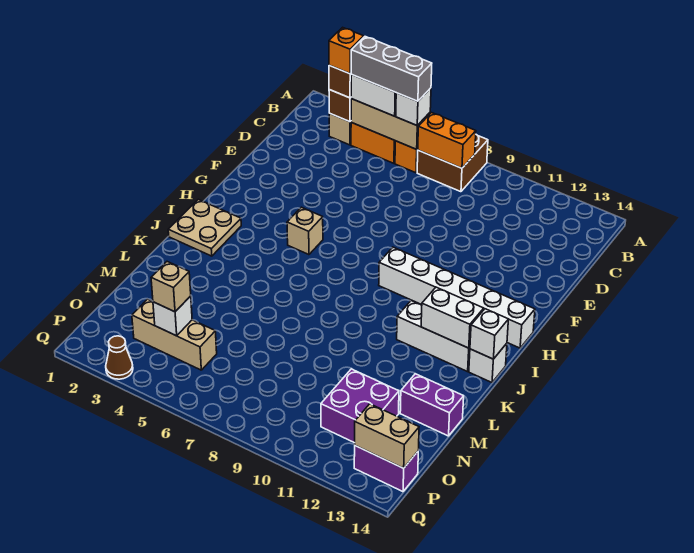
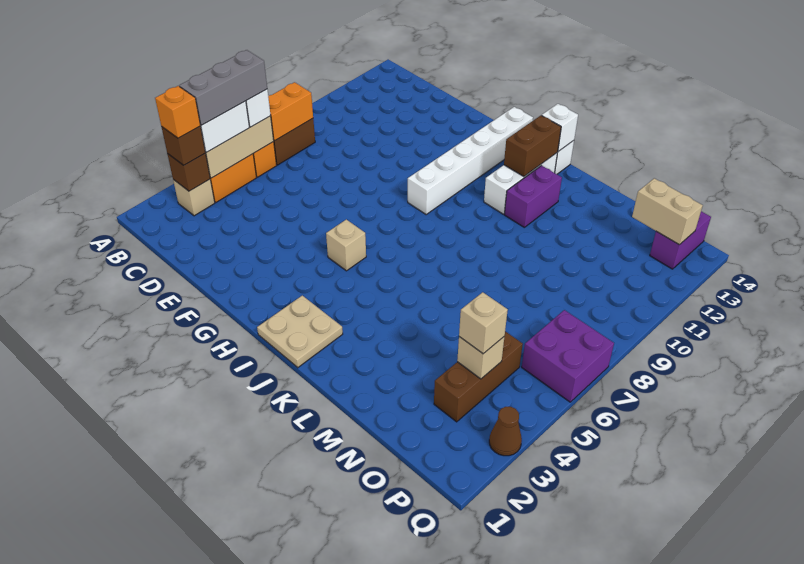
white brick J12:J13 level 2 -> brown brick J12:J13 level 2
purple brick M13:M14 level 1 -> purple brick K11:K12 level 1
purple brick N11:O12 level 1 -> purple brick P6:Q7 level 1
tan brick O3:O5 level 1 -> brown brick O3:O5 level 1
white brick O4 level 2 -> tan brick O4 level 2
tan brick P13:P14 level 2 -> tan brick O13:P13 level 2

